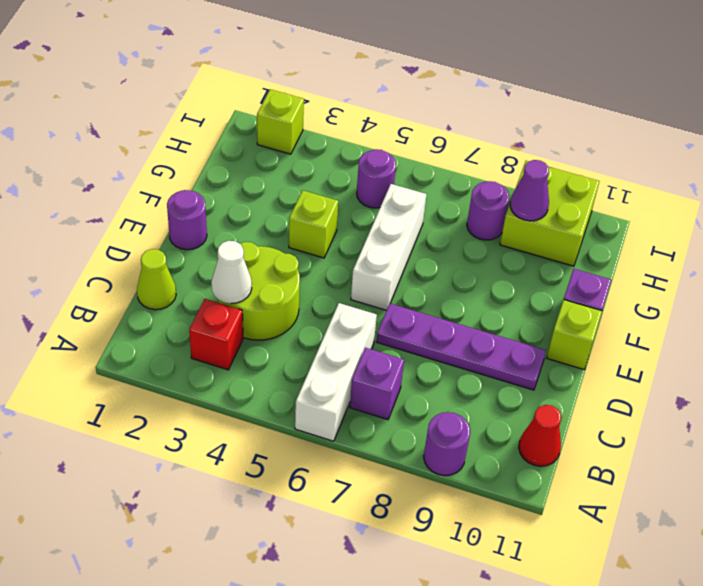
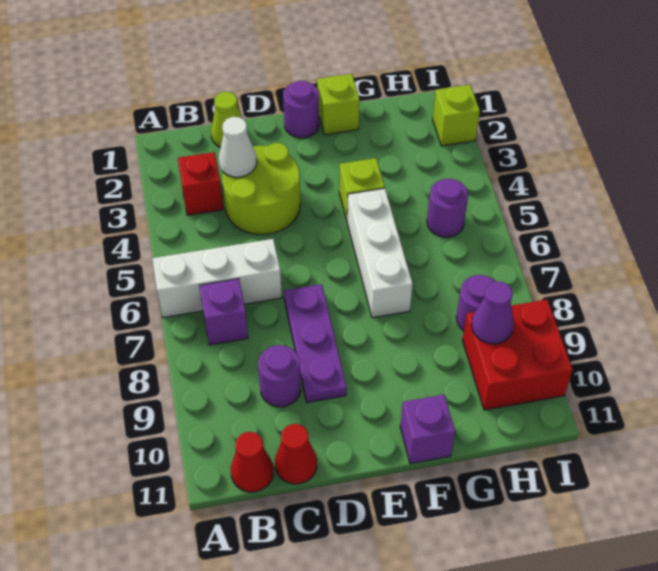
purple round brick A9 level 1 -> purple round brick C9 level 1
none -> red cone C11 level 1
purple plate D7:D10 level 1 -> purple plate D7:D9 level 1
white brick E6:G6 level 1 -> white brick F5:F7 level 1
lime brick E11 level 1 -> lime brick F1 level 1
lime brick H9:I10 level 1 -> red brick H9:I10 level 1

